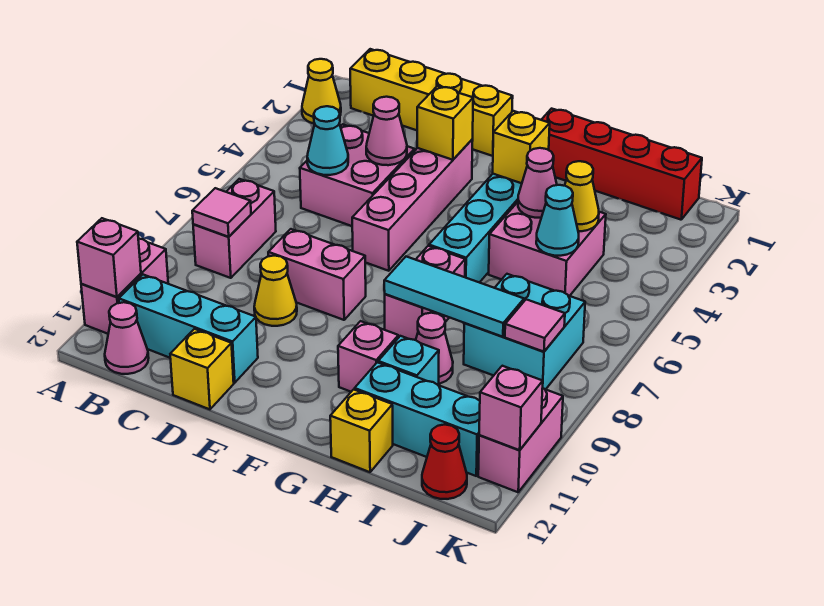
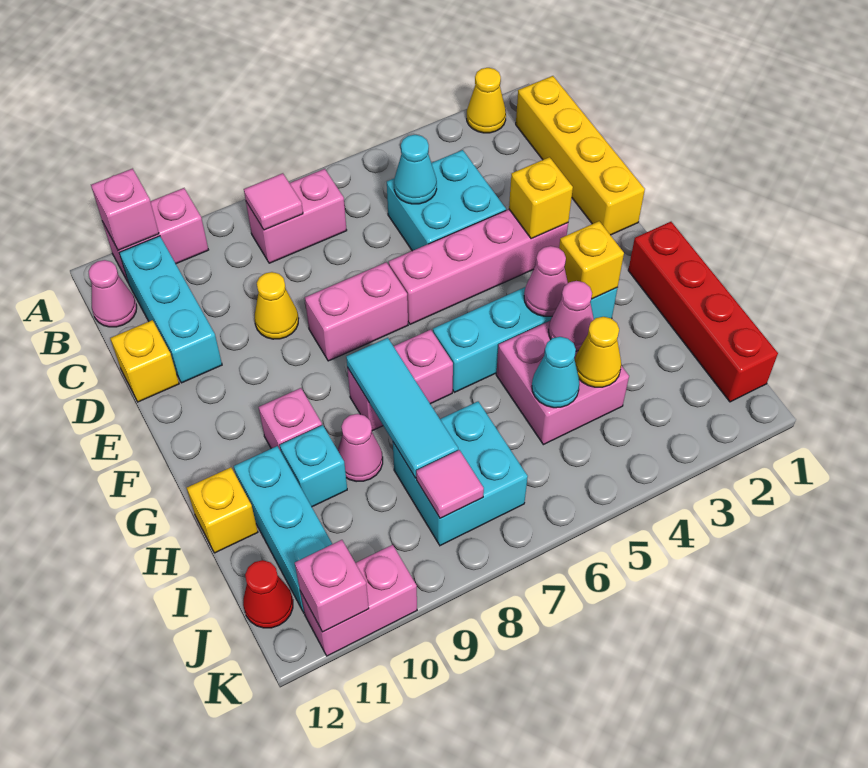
pink brick C4:D5 level 1 -> cyan brick C4:D5 level 1
pink cone D4 level 2 -> pink cone G4 level 2
pink brick D8:E8 level 1 -> pink brick E7:E8 level 1

